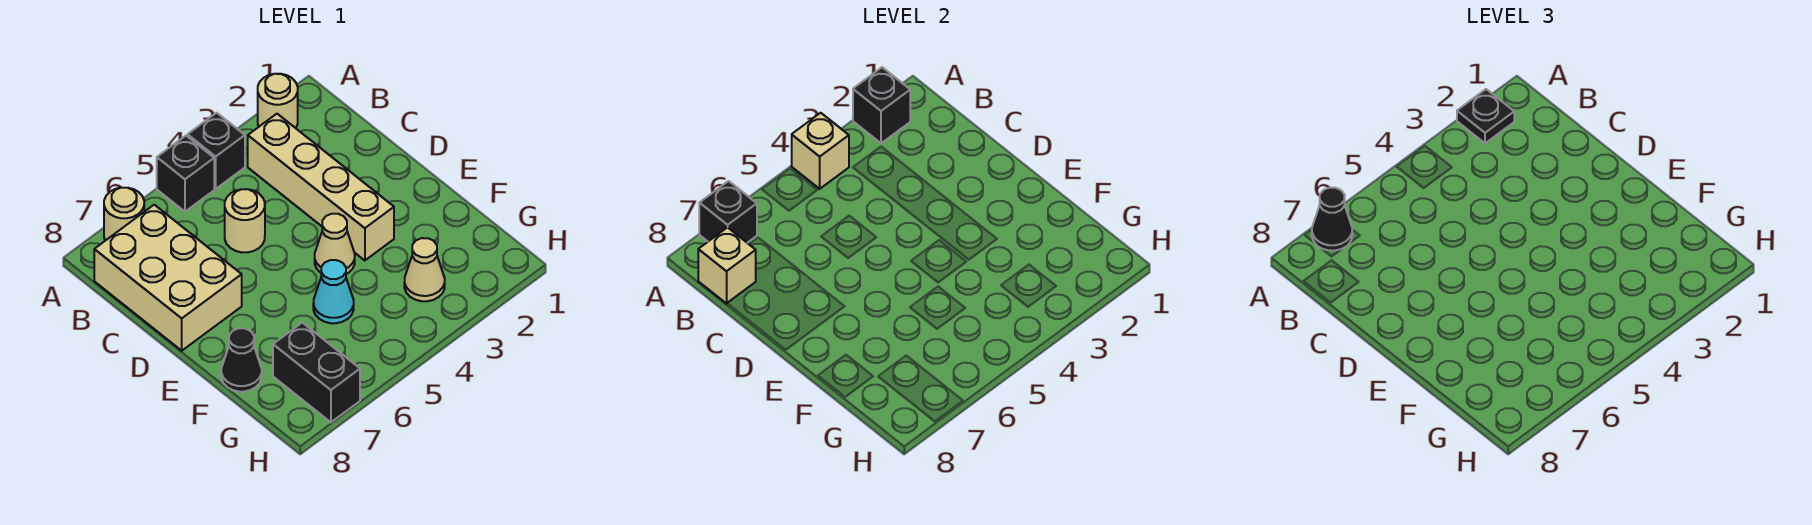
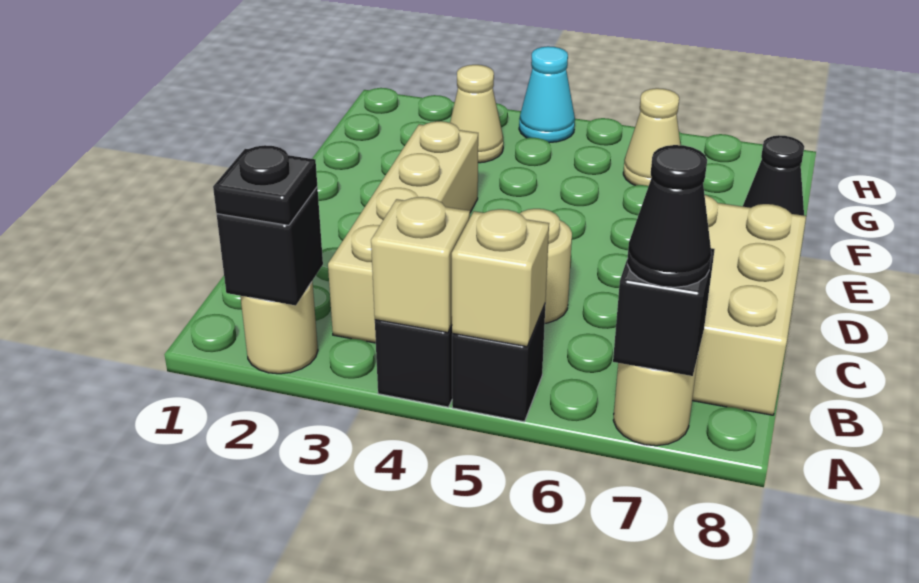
tan brick B8 level 2 -> tan brick A5 level 2
tan cone E4 level 1 -> tan cone G6 level 1
cyan cone F5 level 1 -> cyan cone H4 level 1
black brick G7:H7 level 1 -> none

